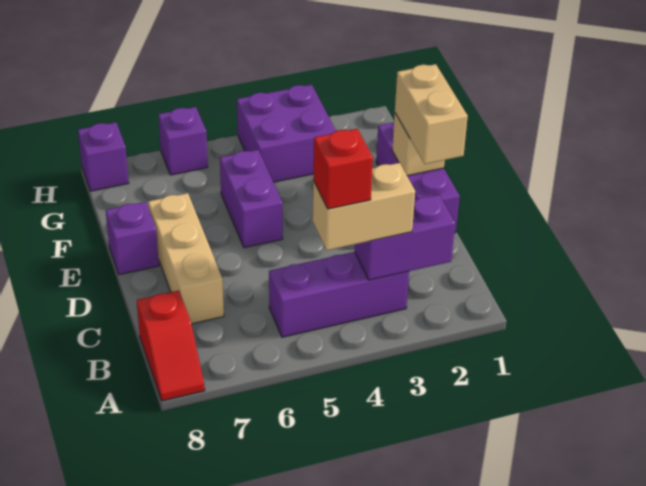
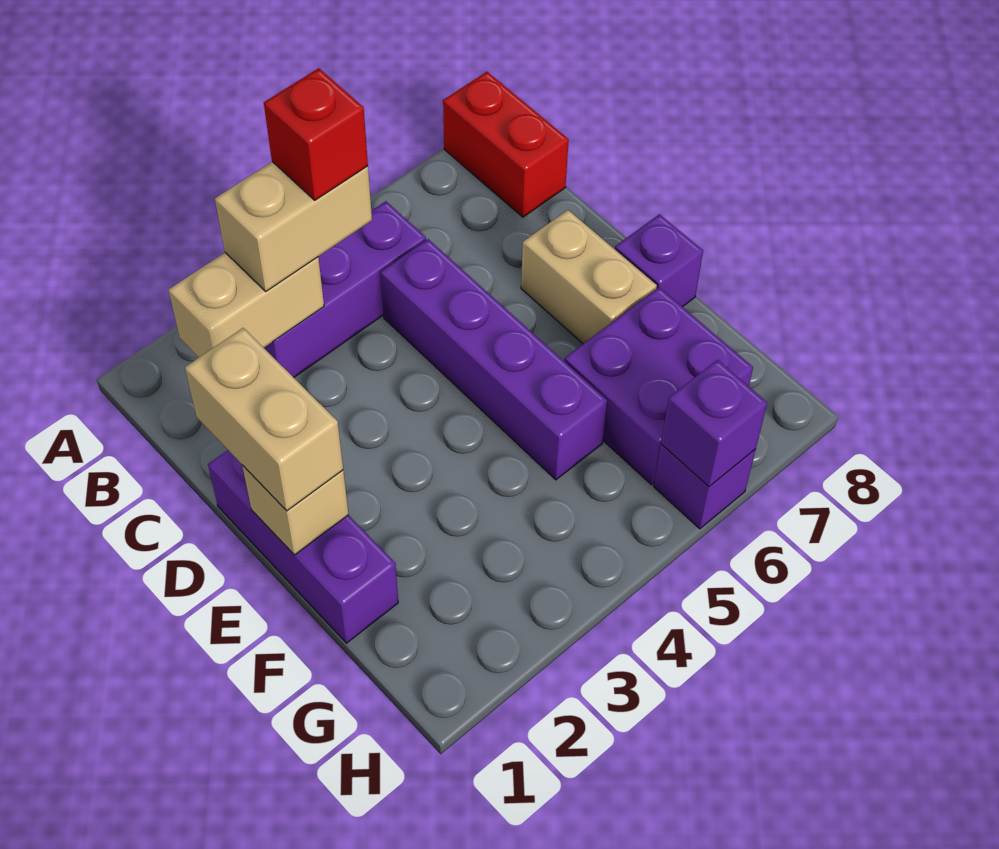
red slope A8:B8 level 1 top B -> red brick A8:B8 level 1
purple brick B2:B3 level 2 -> tan brick B2:B3 level 2
tan brick C7:E7 level 1 -> tan brick D7:E7 level 1
purple brick E5:F5 level 1 -> purple brick C5:F5 level 1
purple brick G3:H4 level 1 -> purple brick F6:G7 level 1
purple brick H8 level 1 -> purple brick H6 level 2

